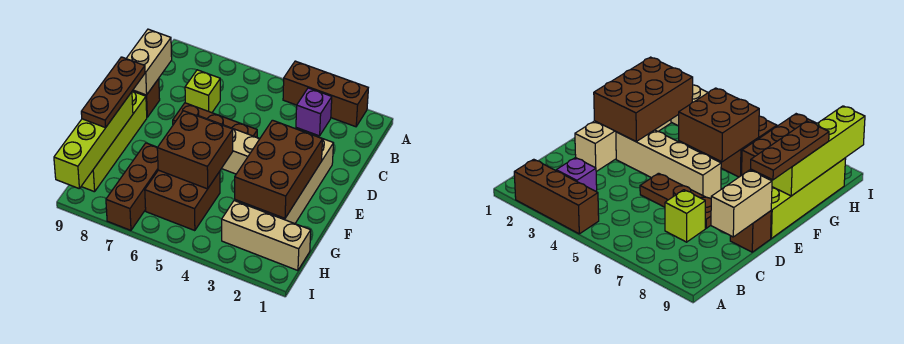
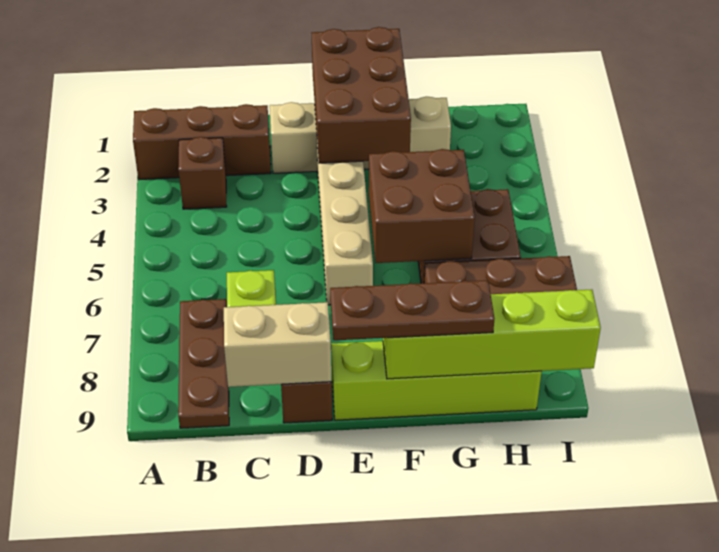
brown brick A2:A4 level 1 -> brown brick A2:C2 level 1
purple brick B3 level 1 -> brown brick B3 level 1
brown plate D5:D7 level 1 -> brown plate B7:B9 level 1
brown brick E2:G3 level 2 -> brown brick E1:F3 level 2
tan brick H1:H3 level 1 -> none

